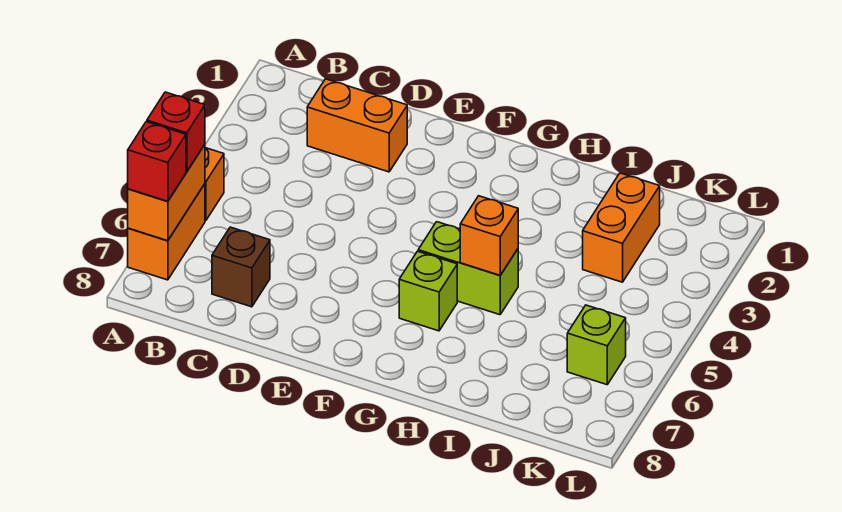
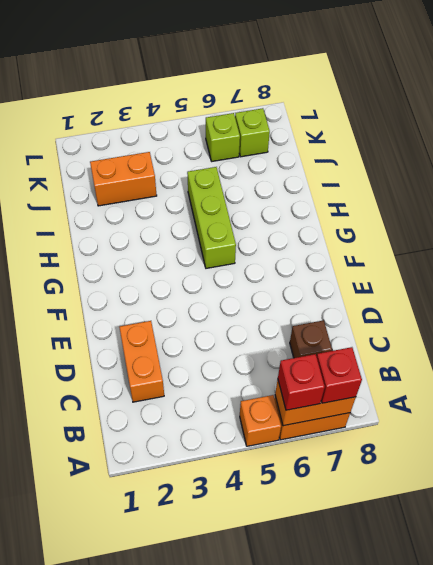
lime brick G5:H5 level 1 -> lime brick G5:I5 level 1
lime brick G6 level 1 -> lime brick K7 level 1
orange brick H5 level 2 -> none

